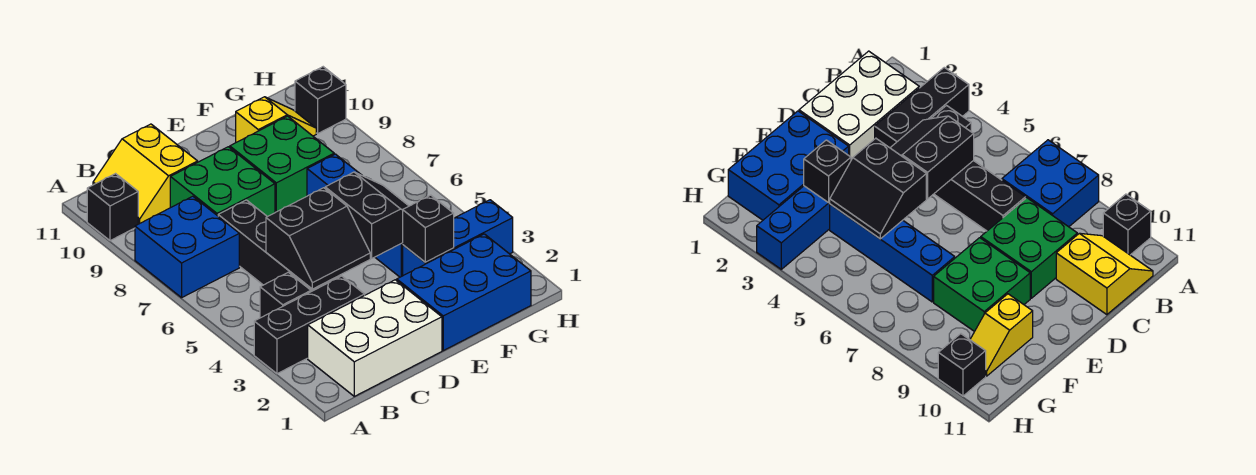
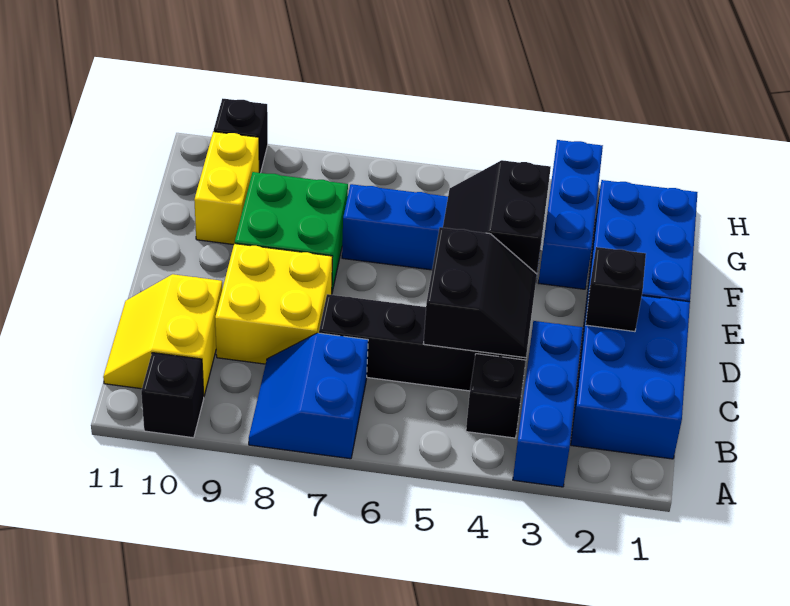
black brick A3:C3 level 1 -> blue brick A3:C3 level 1
blue brick A7:B8 level 1 -> blue slope A7:B8 level 1 top 7
white brick B1:D2 level 1 -> blue brick B1:D2 level 1
yellow slope B10:C11 level 1 top C -> yellow slope B10:C11 level 1 top 10
green brick C8:D9 level 1 -> yellow brick C8:D9 level 1
black slope E4:F5 level 2 top E -> black slope E4:F5 level 2 top 4
black brick F3 level 2 -> black brick D2 level 2
yellow slope F10:G10 level 1 top F -> yellow brick F10:G10 level 1

